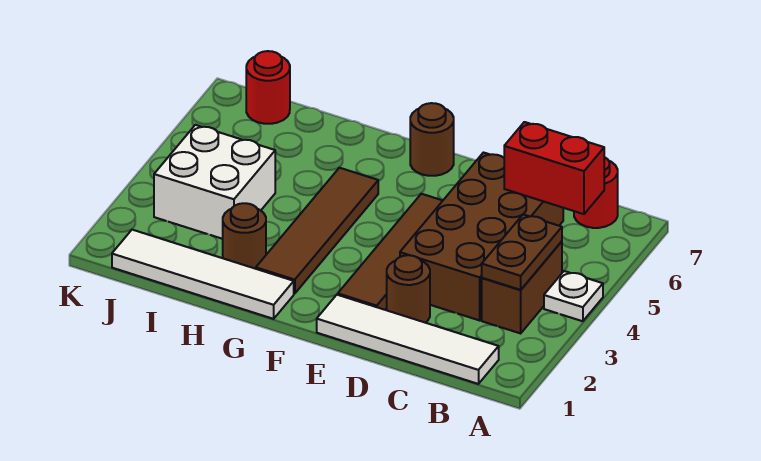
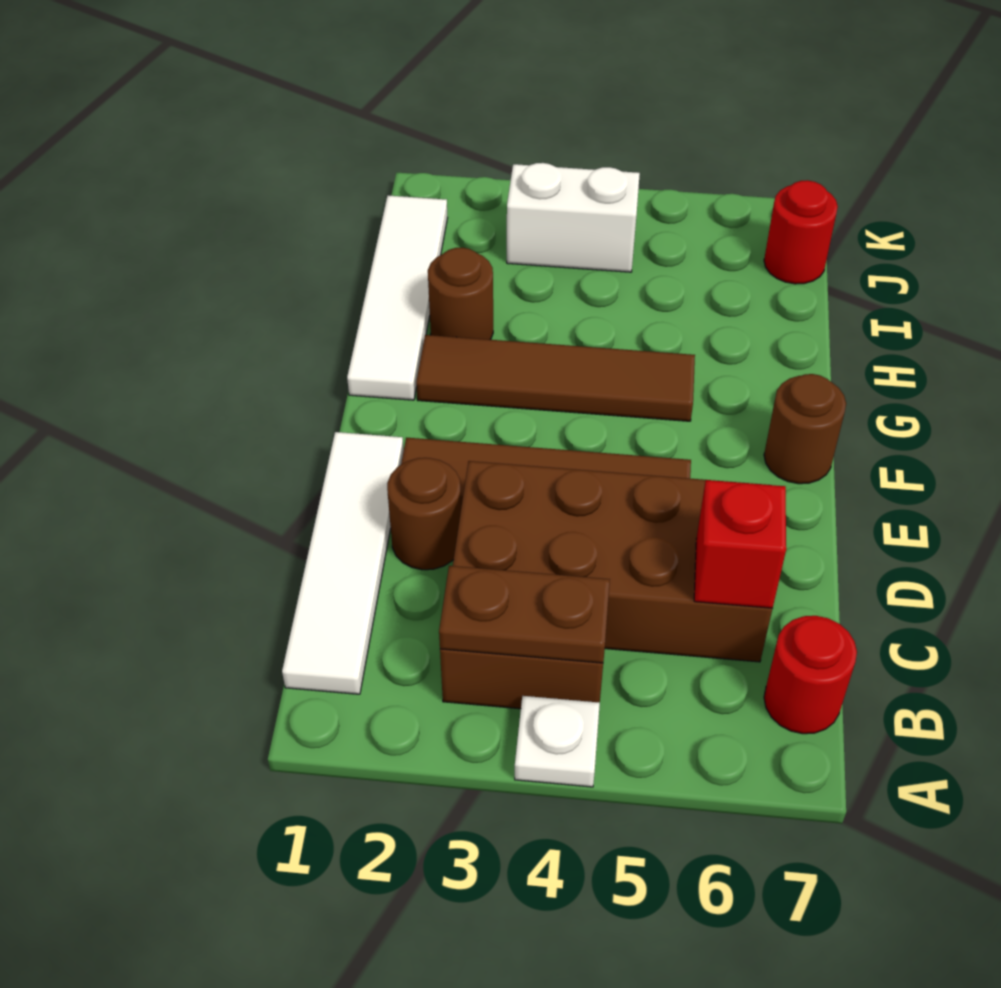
red brick B6:C6 level 2 -> red brick C6 level 2
white brick I3:J4 level 1 -> white brick J3:J4 level 1

